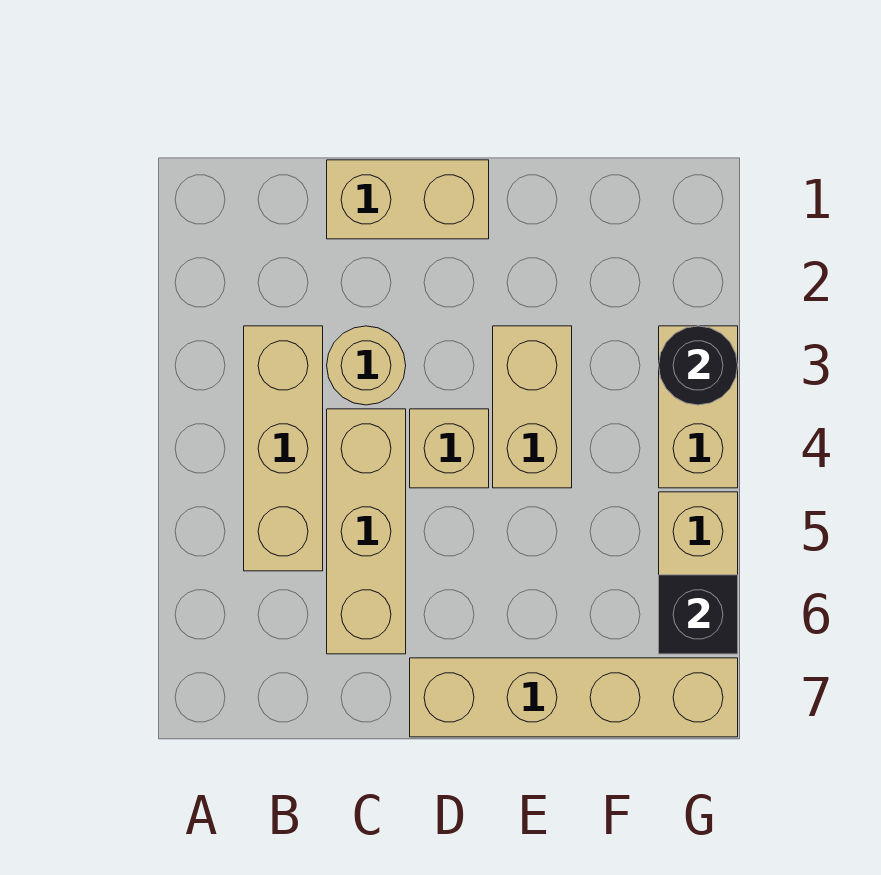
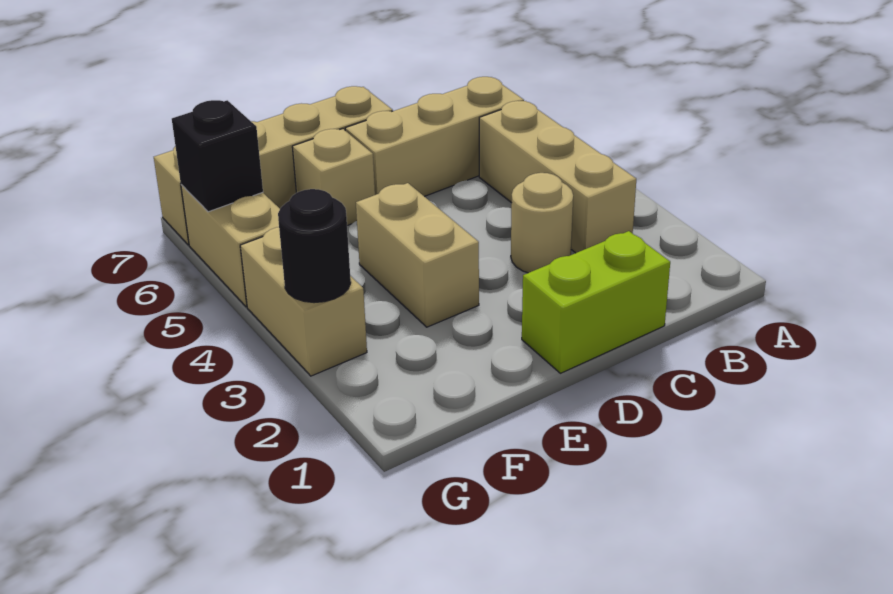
tan brick C1:D1 level 1 -> lime brick C1:D1 level 1
tan brick C4:C6 level 1 -> tan brick B6:D6 level 1
tan brick D4 level 1 -> tan brick E6 level 1

